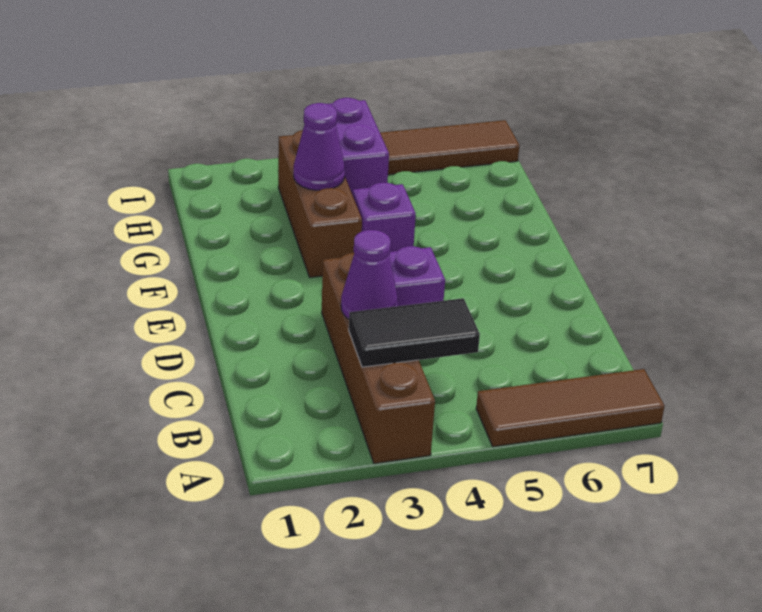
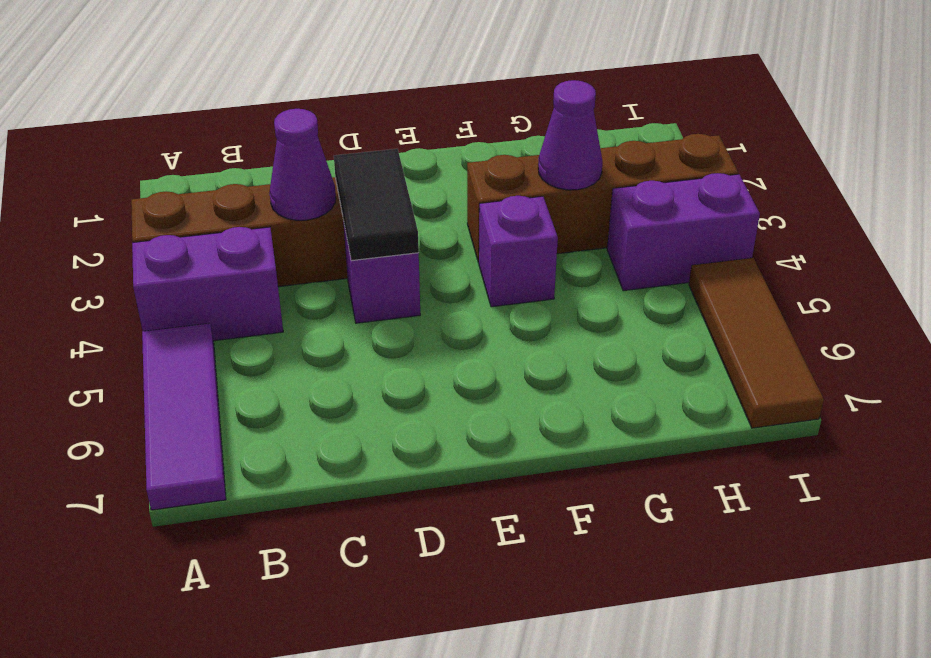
none -> purple brick A4:B4 level 1
brown tile A5:A7 level 1 -> purple tile A5:A7 level 1
black tile B3:B4 level 2 -> black tile D3:D4 level 2
brown brick F3:H3 level 1 -> brown brick F3:I3 level 1

